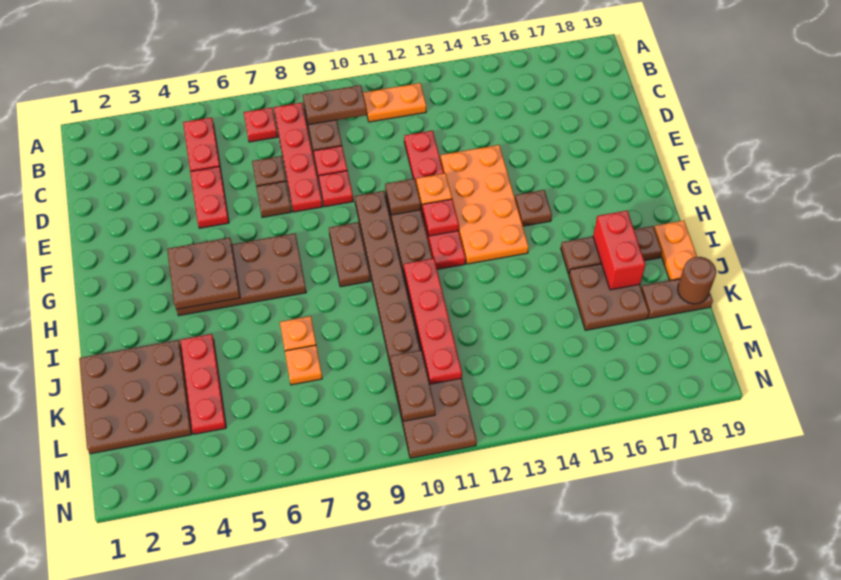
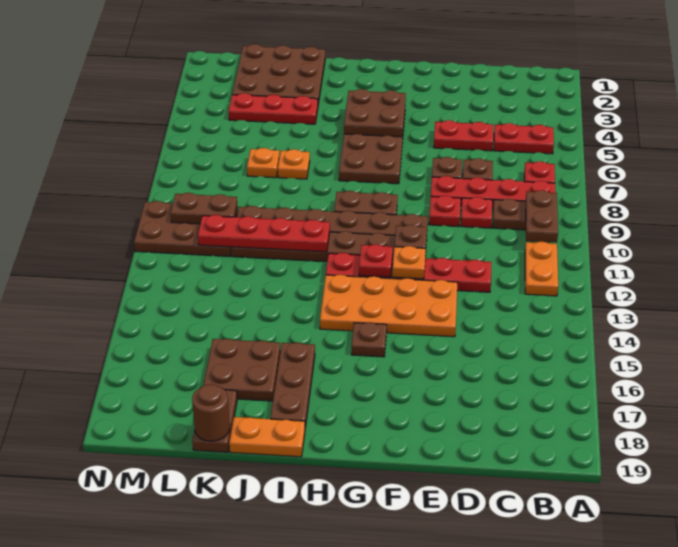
red brick I17:J17 level 2 -> none

